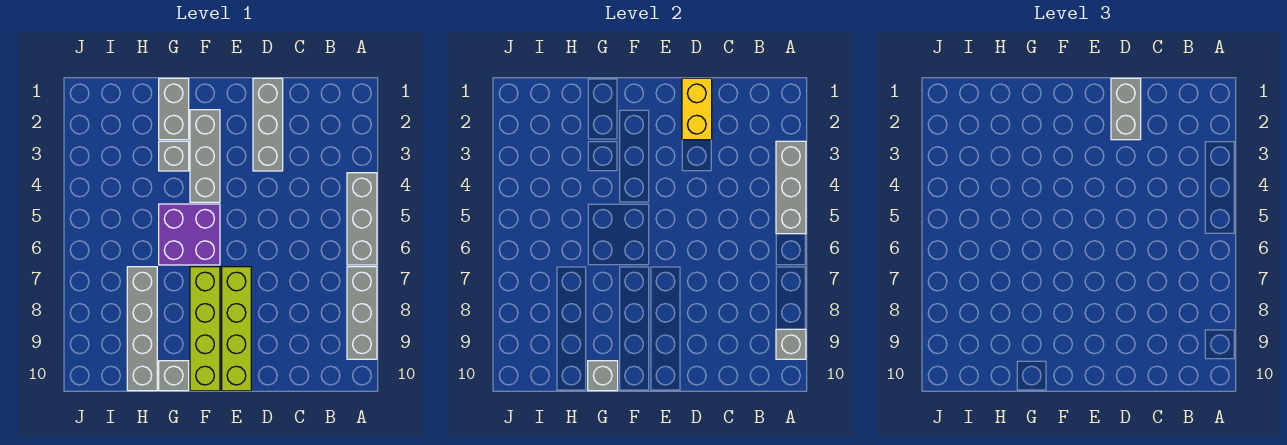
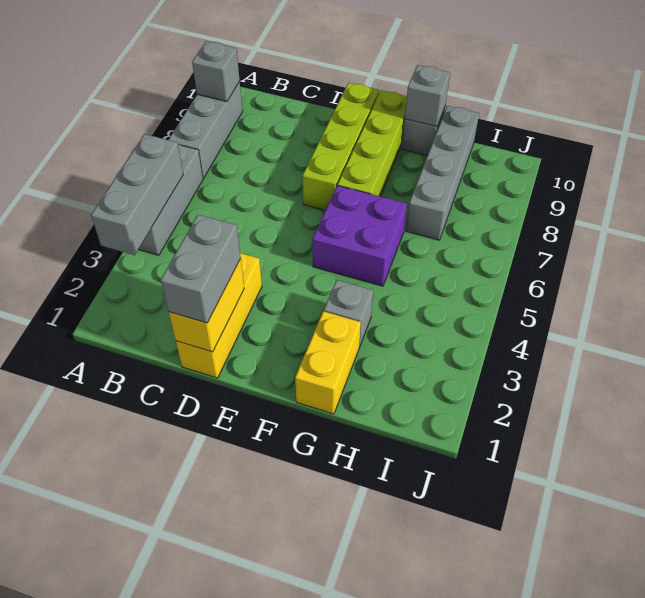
grey brick D1:D3 level 1 -> yellow brick D1:D3 level 1
grey brick F2:F4 level 1 -> none
grey brick G1:G2 level 1 -> yellow brick G1:G2 level 1

